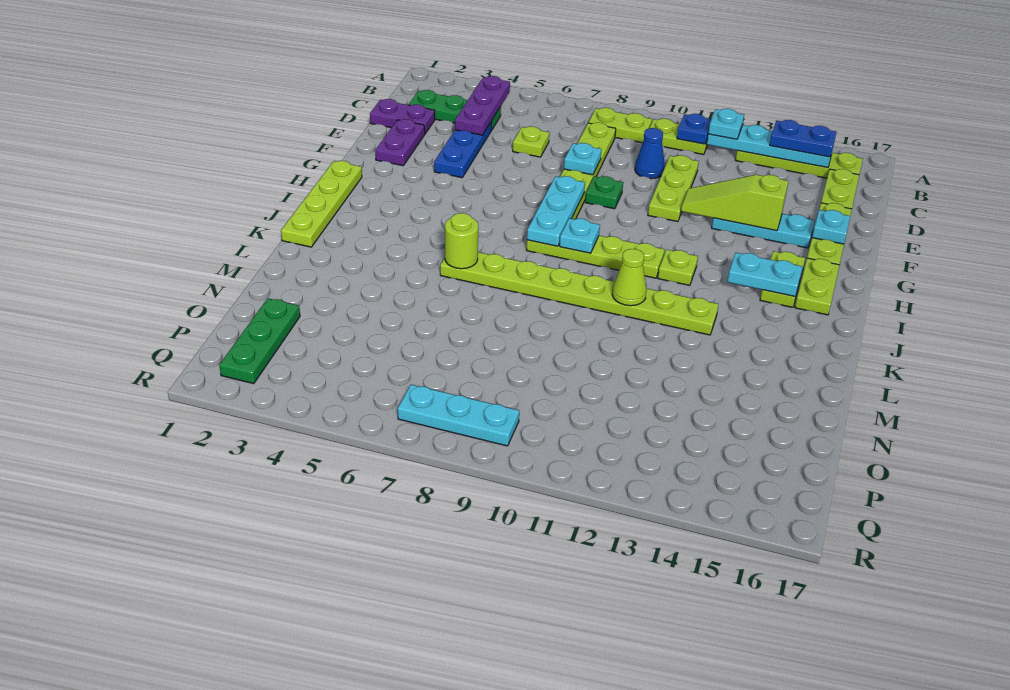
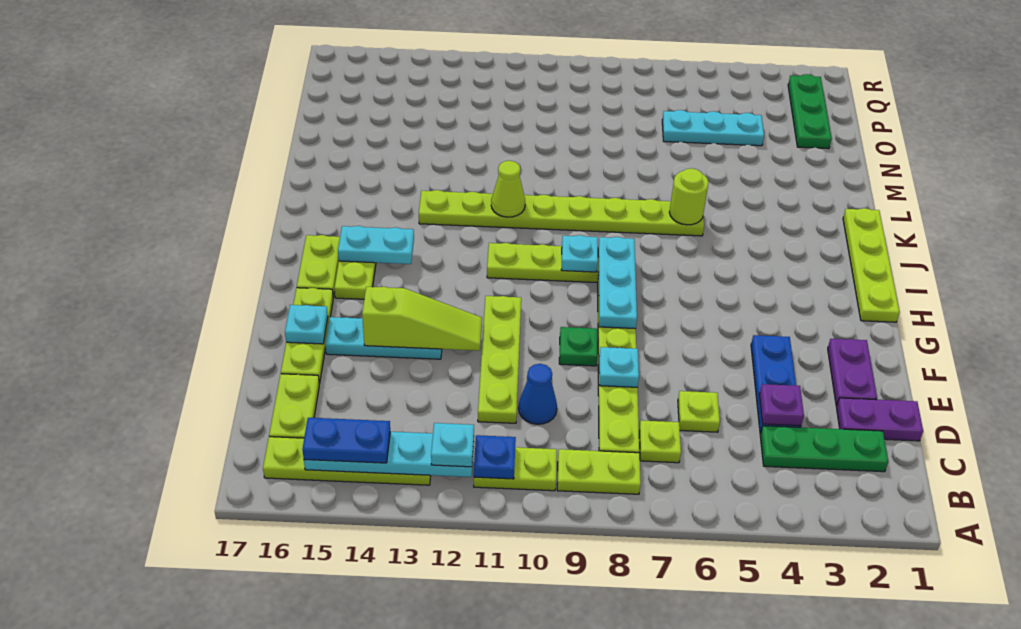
purple plate B4:D4 level 2 -> purple plate D4 level 2
lime plate D11:F11 level 1 -> lime plate D11:G11 level 1
lime plate I12 level 1 -> lime plate C7 level 1
cyan plate Q7:Q9 level 1 -> cyan plate O4:O6 level 1

